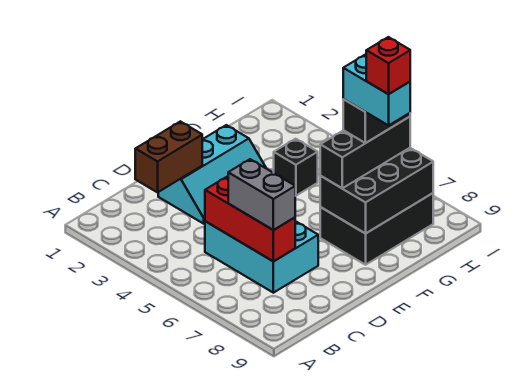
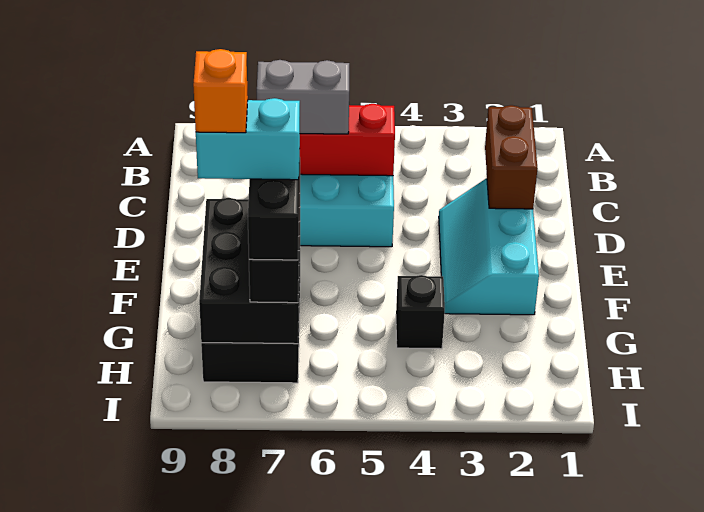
red brick G8 level 6 -> orange brick G8 level 6

